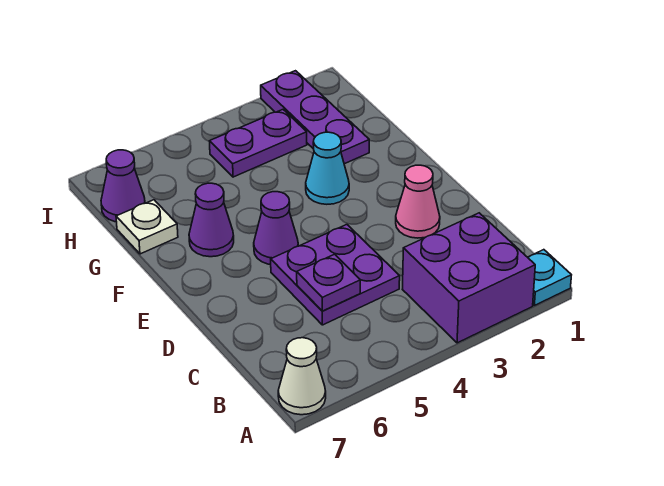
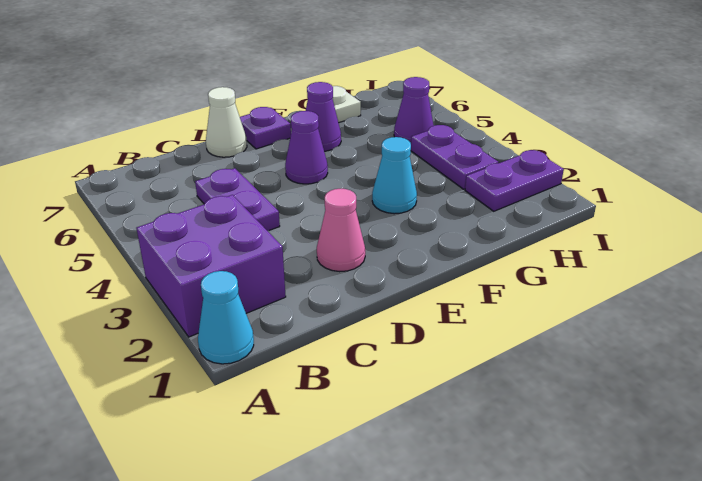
cyan plate A1 level 1 -> cyan cone A1 level 1
white cone A7 level 1 -> white cone D7 level 1
purple plate C4:D5 level 1 -> purple plate C4:C5 level 1
purple plate C5 level 2 -> purple plate E7 level 1
purple plate G2:I2 level 1 -> purple plate H2:I2 level 1
purple cone H7 level 1 -> purple cone H5 level 1

